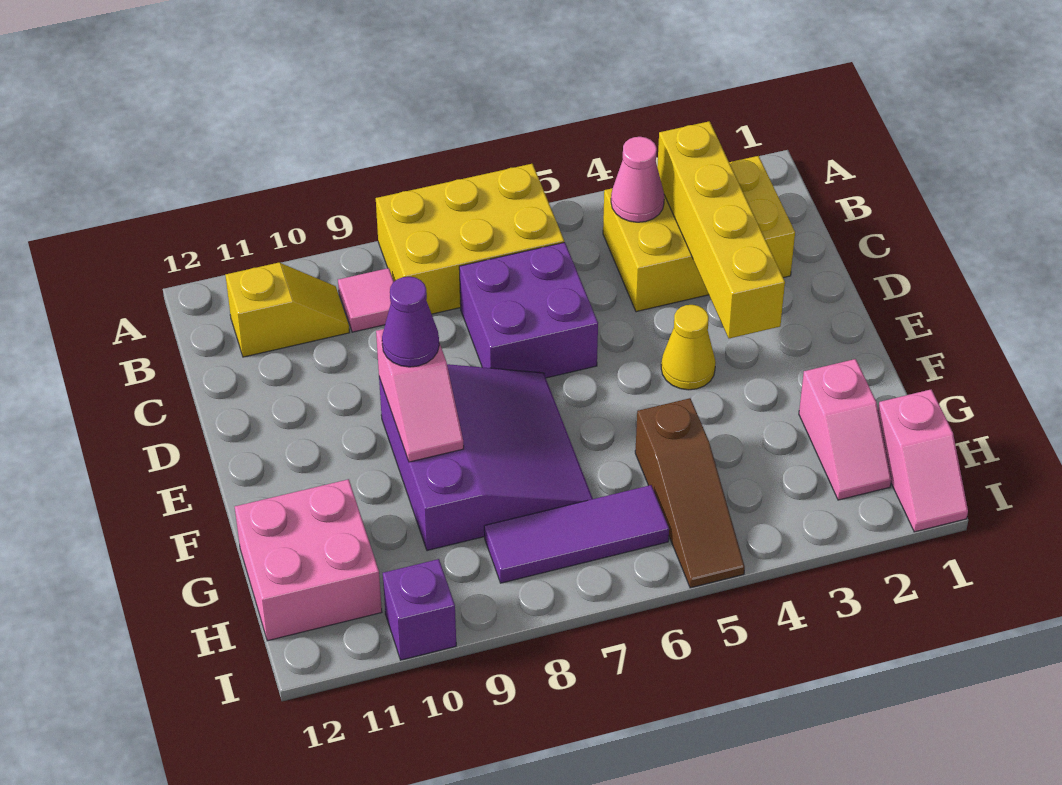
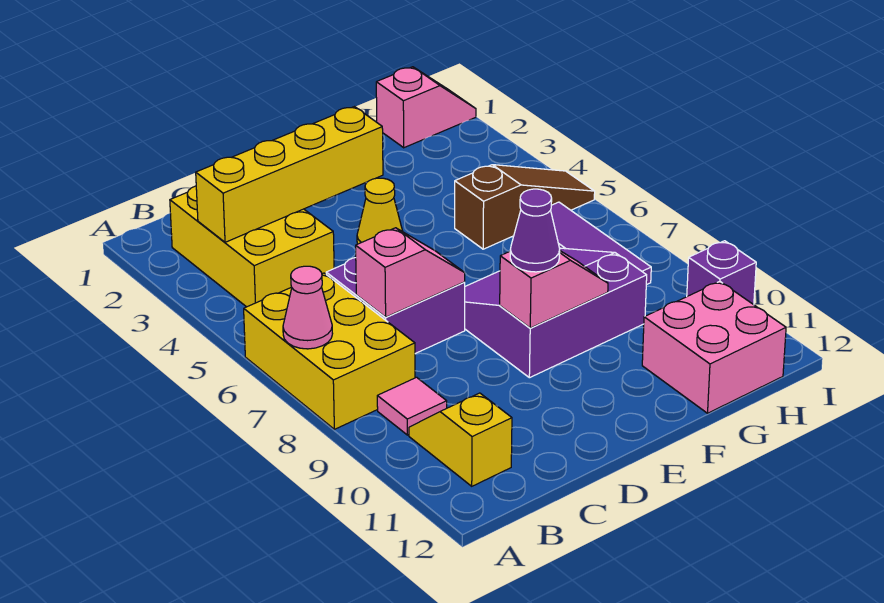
pink cone B4 level 2 -> pink cone A7 level 2
pink slope G2:H2 level 1 top G -> pink slope C7:D7 level 2 top C

